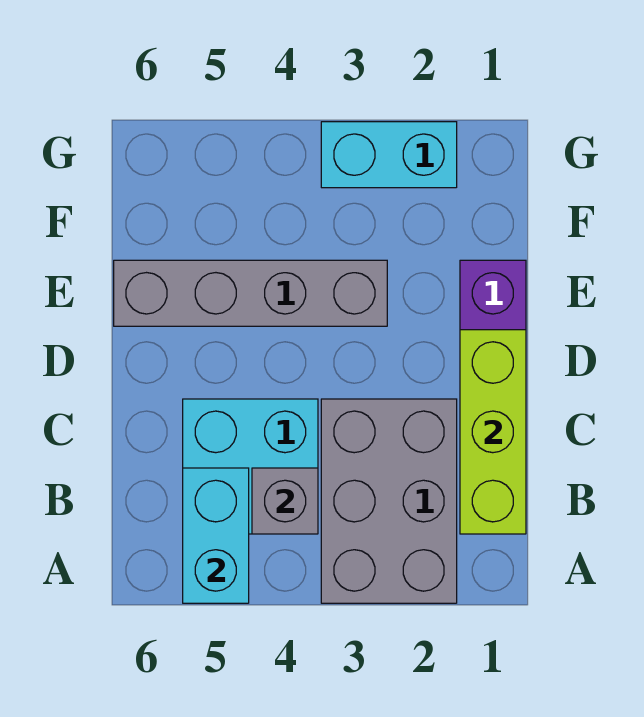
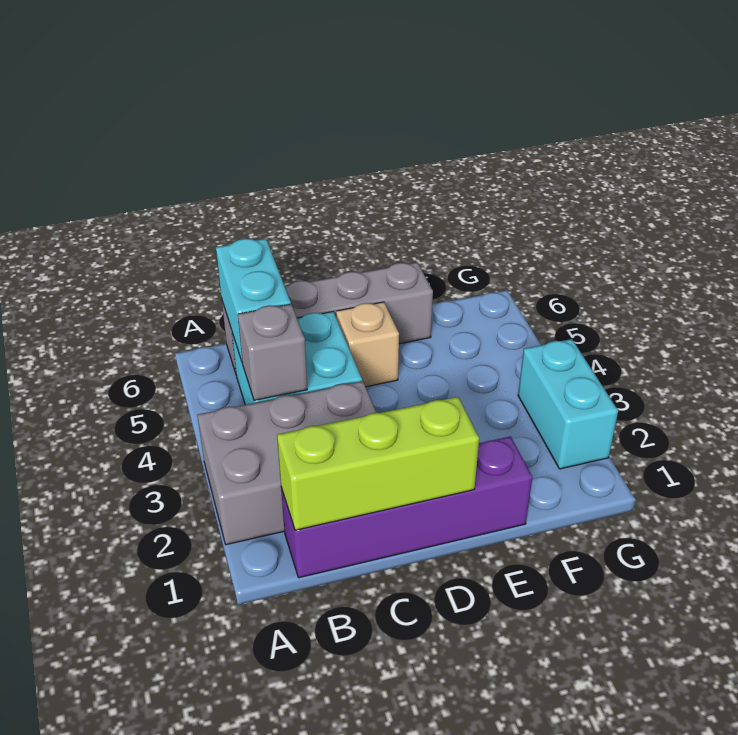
cyan brick A5:B5 level 2 -> cyan brick B5:B6 level 2
none -> tan brick D5 level 1
grey brick E3:E6 level 1 -> grey brick B6:E6 level 1

